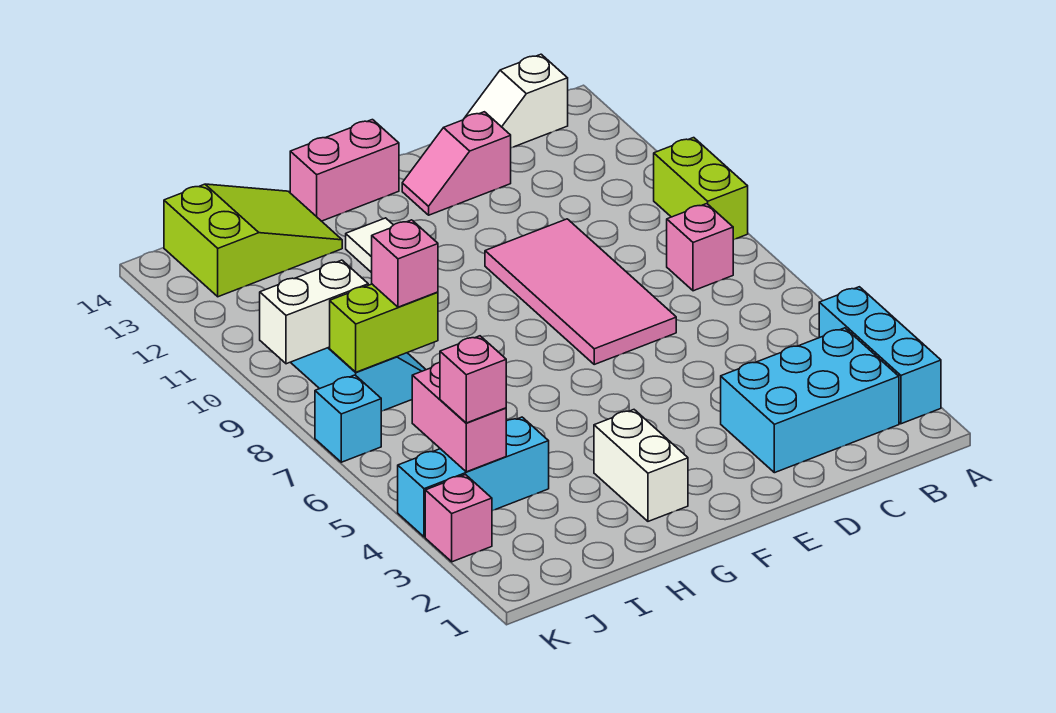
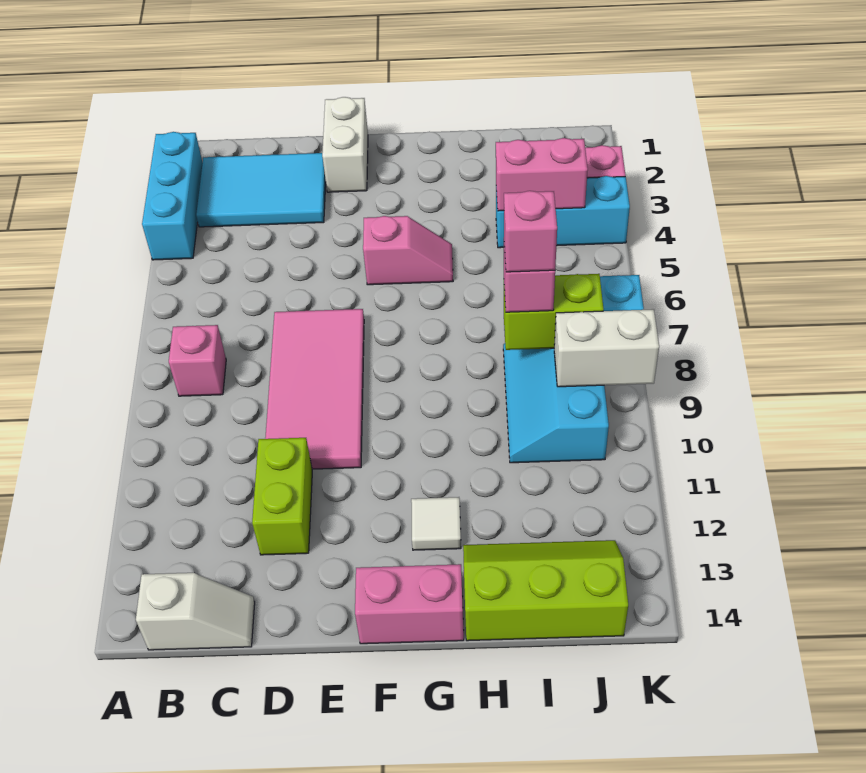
lime brick A9:A10 level 1 -> lime brick D11:D12 level 1
cyan brick B2:D3 level 1 -> cyan tile B2:D3 level 1
pink slope D13:E13 level 1 top D -> pink slope F5:G5 level 1 top F
white brick G2:G3 level 1 -> white brick E1:E2 level 1
lime slope H13:J14 level 1 top J -> lime slope H13:J14 level 1 top 14
pink brick J4:J5 level 2 -> pink brick I4:J4 level 2
pink brick J4 level 3 -> pink brick I8 level 4

